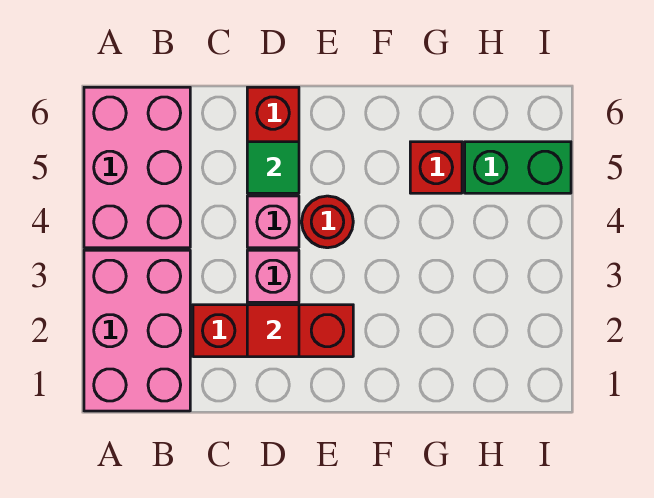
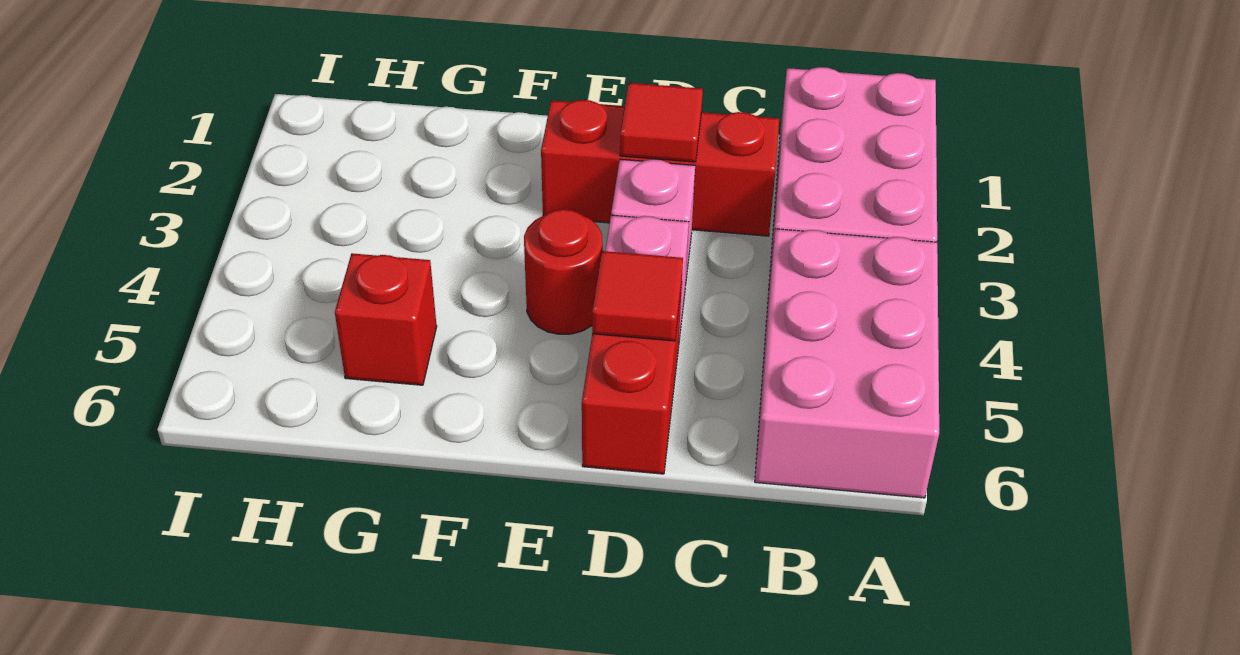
green tile D5 level 2 -> red tile D5 level 2
green brick H5:I5 level 1 -> none

